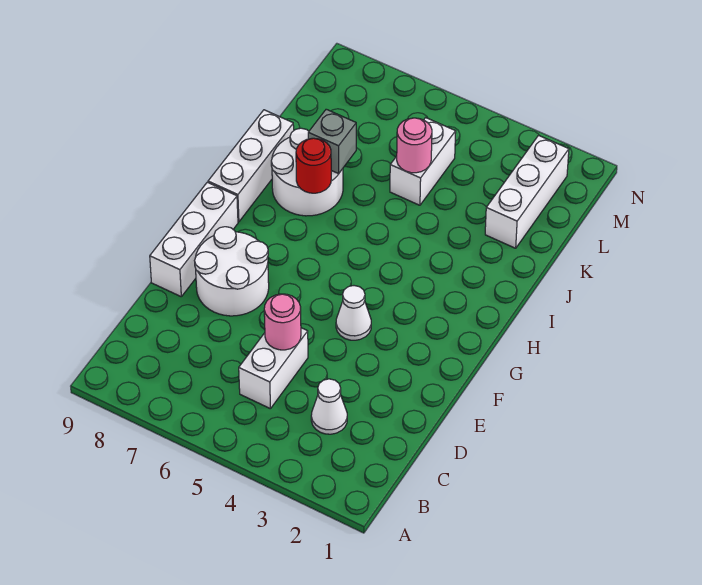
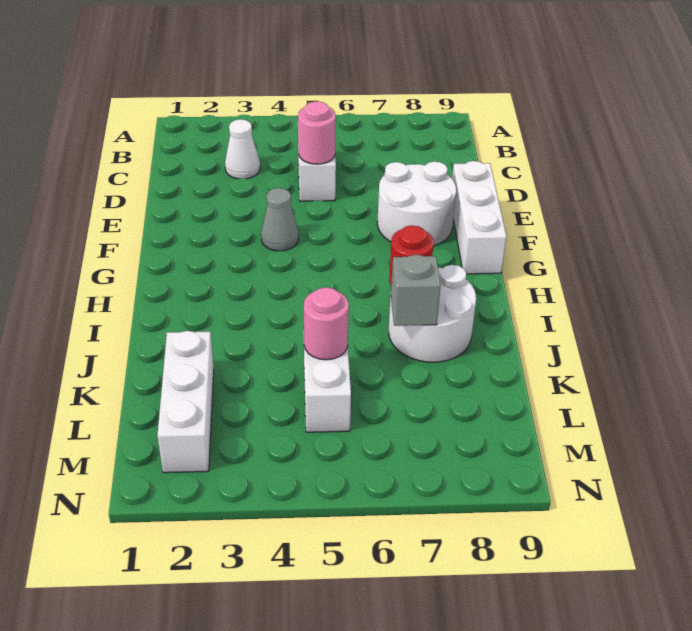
white cone F4 level 1 -> grey cone F4 level 1
white brick H9:J9 level 1 -> none

